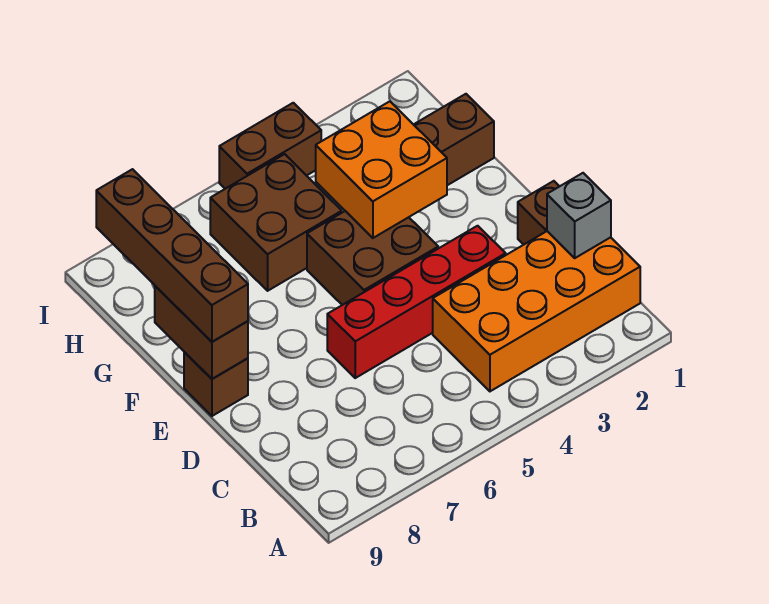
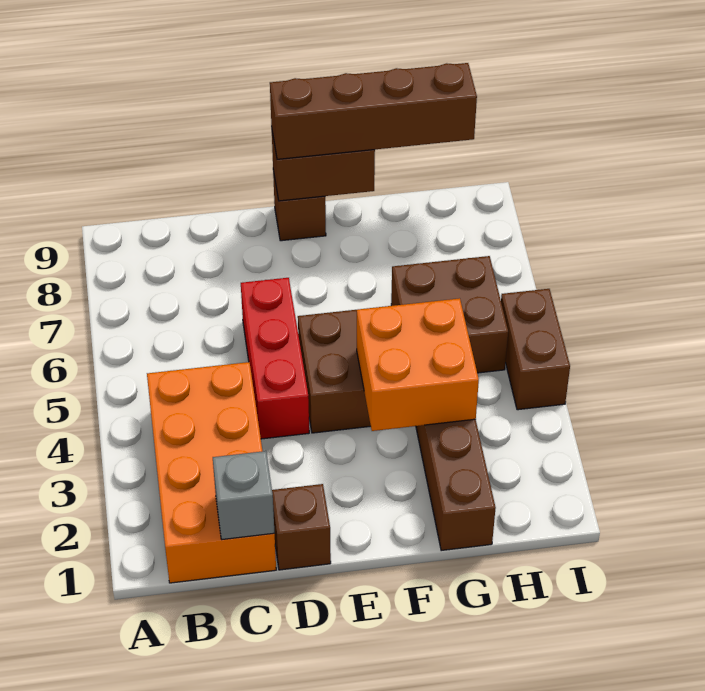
red brick D3:D6 level 1 -> red brick D4:D6 level 1

